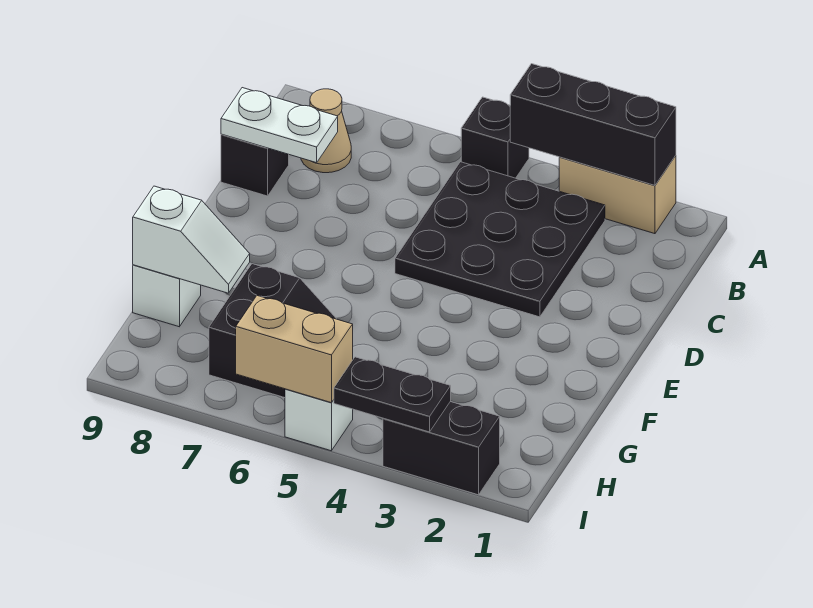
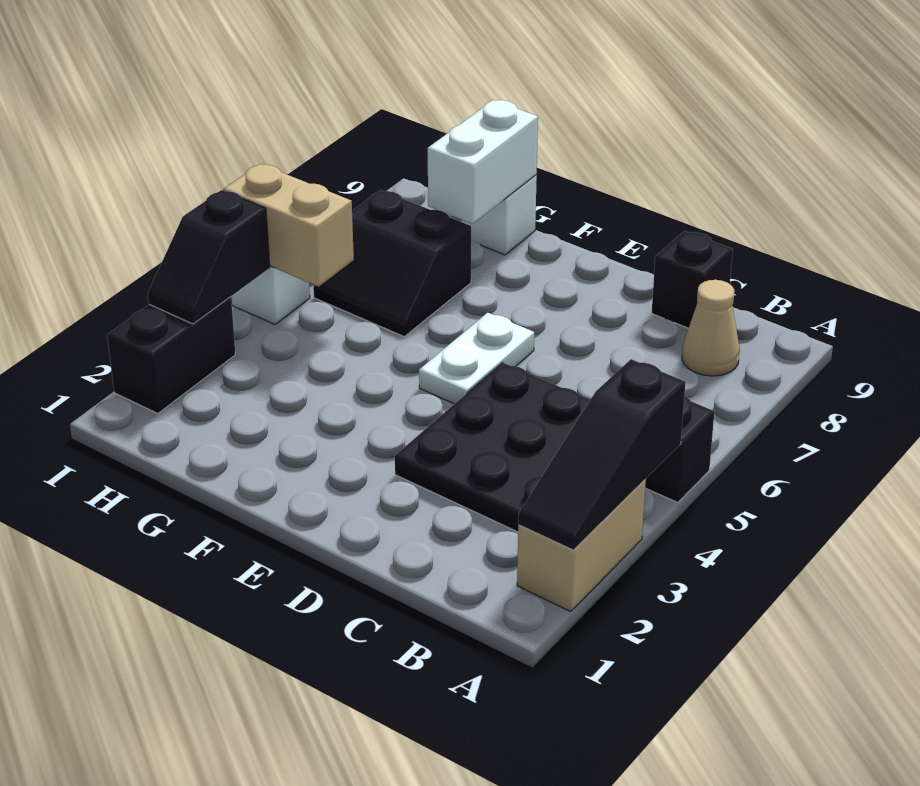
black brick A2:A4 level 2 -> black slope A2:A4 level 2 top 4
white plate C8:C9 level 2 -> white plate E5:E6 level 1
white slope G8:G9 level 2 top 9 -> white brick G8:G9 level 2
black plate I3:I4 level 2 -> black slope I3:I4 level 2 top 4
tan brick I5:I6 level 2 -> tan brick H5:I5 level 2

